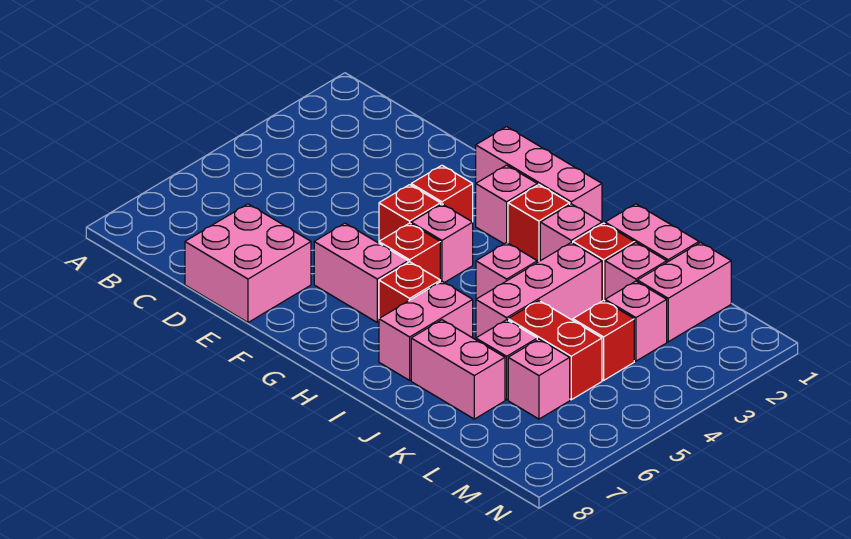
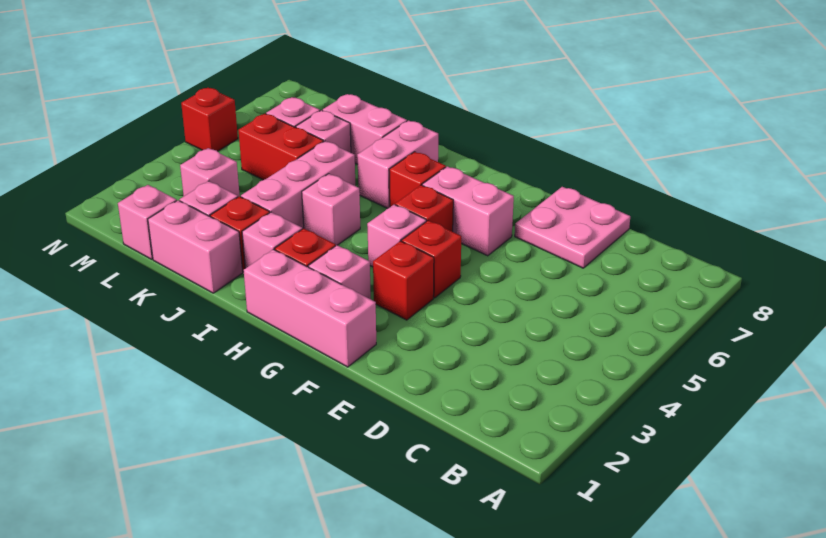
pink brick D7:E8 level 1 -> pink plate D7:E8 level 1
pink brick L1:L2 level 1 -> pink brick L1 level 1
red brick L4 level 1 -> red brick N5 level 1

